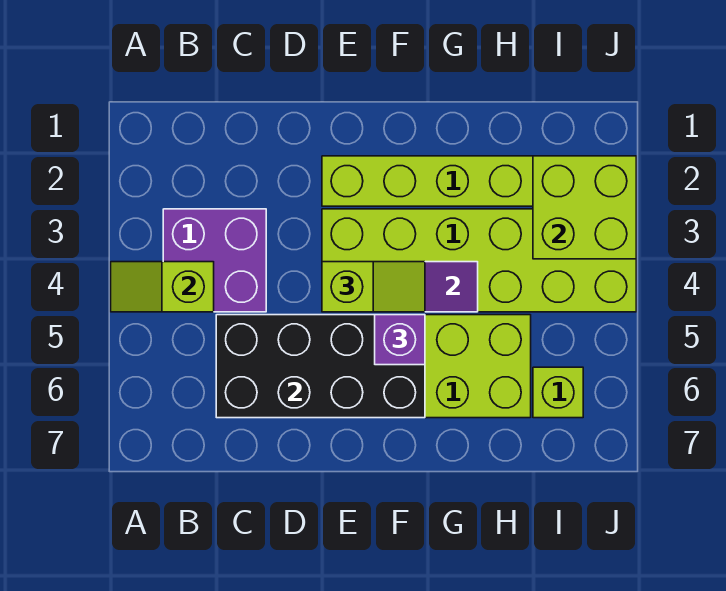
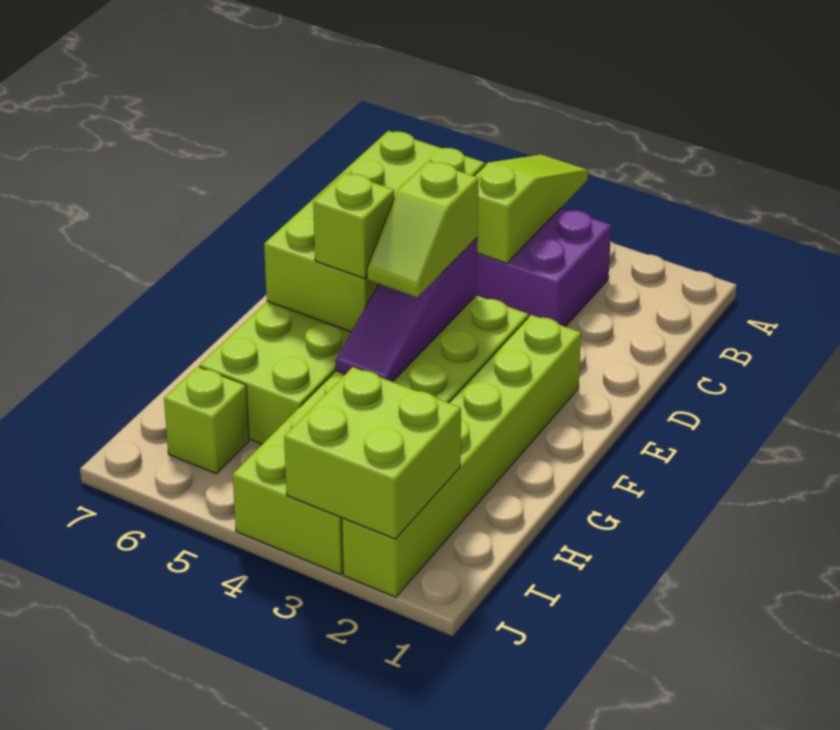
lime slope A4:B4 level 2 top B -> lime slope A4:C4 level 2 top C
black brick C5:F6 level 2 -> lime brick C5:F6 level 2
purple brick F5 level 3 -> lime brick F5 level 3

